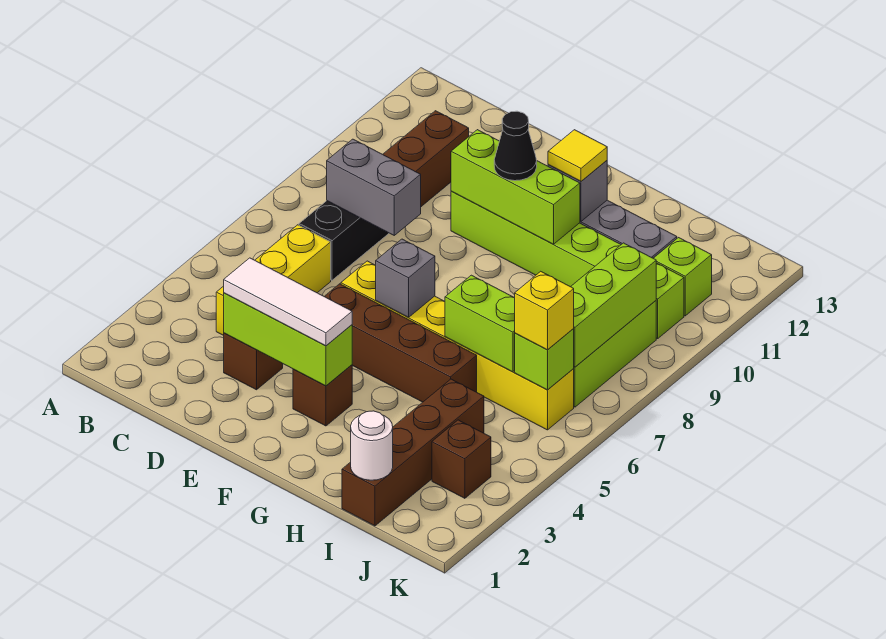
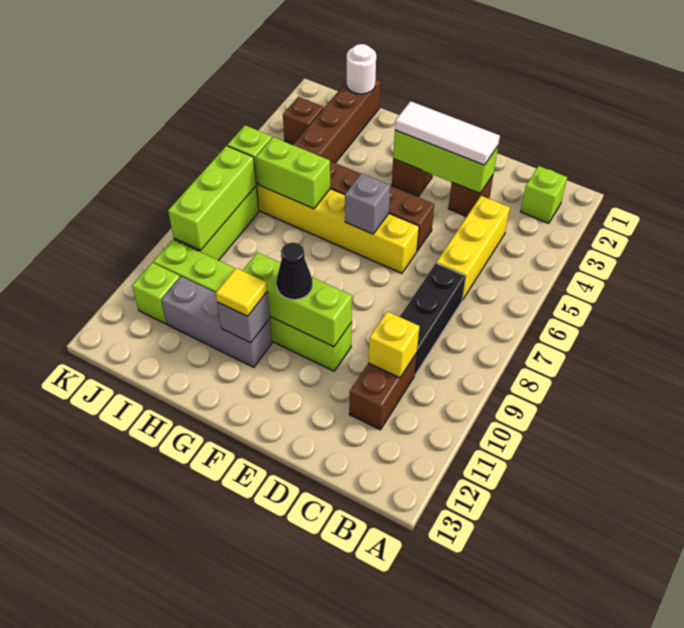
none -> lime brick B2 level 1
grey brick C8:D8 level 2 -> none
yellow brick J6 level 3 -> yellow brick C10 level 2

